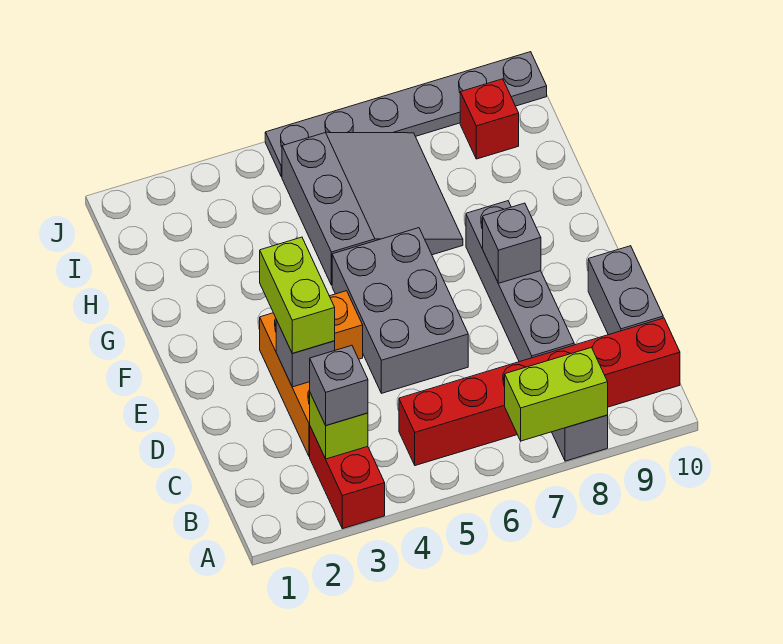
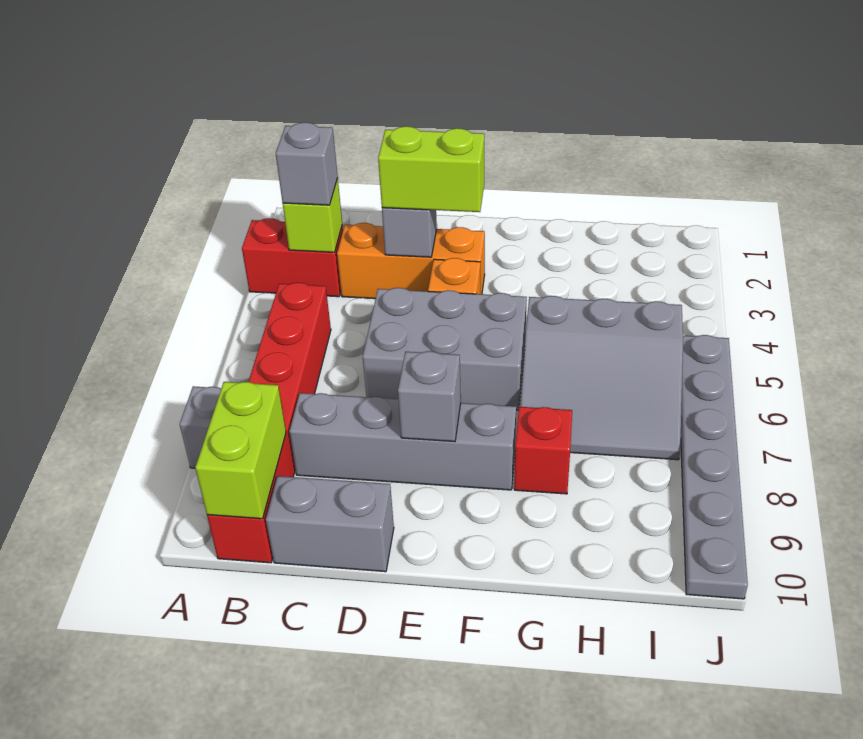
lime brick A7:A8 level 2 -> lime brick B9:B10 level 2
red brick I9 level 1 -> red brick G8 level 1

